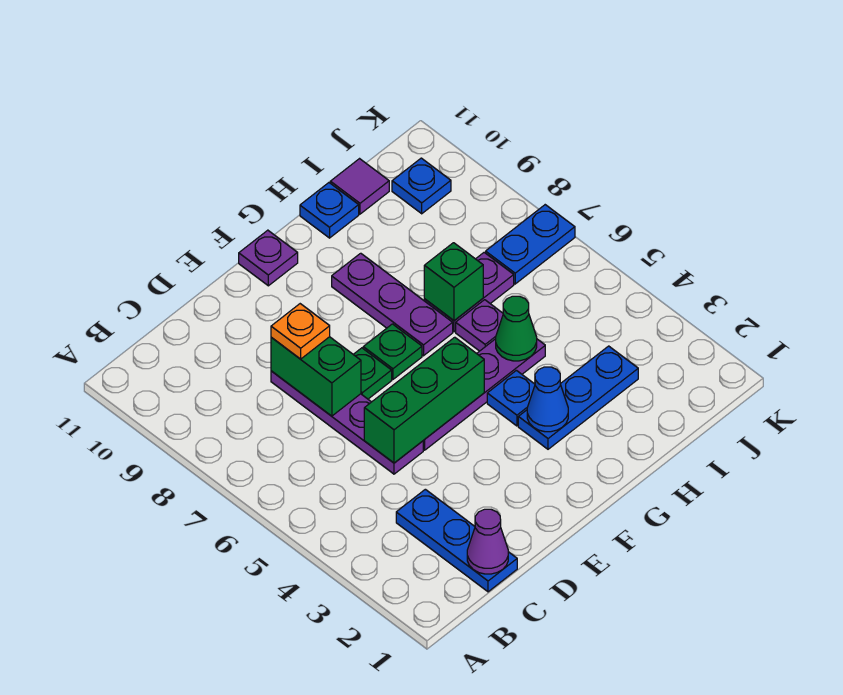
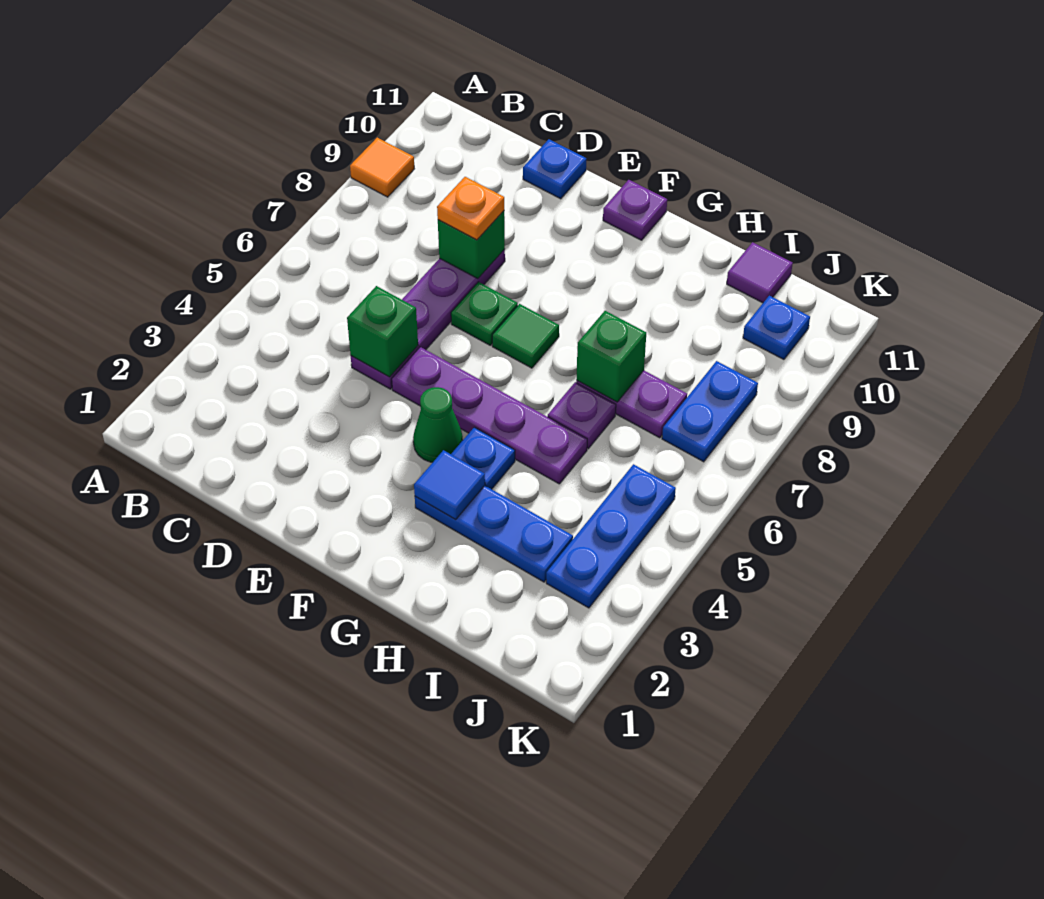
none -> orange tile A9 level 1
blue plate C1:C3 level 1 -> blue plate J3:J5 level 1
purple cone C1 level 2 -> none
green brick D5:F5 level 2 -> green brick D5 level 2
green brick D7:D8 level 2 -> green brick D8 level 2
green plate F7 level 1 -> green tile F7 level 1
blue cone G3 level 2 -> blue tile G3 level 2
purple plate G7:G9 level 1 -> none
green cone H5 level 2 -> green cone F4 level 1
blue plate H11 level 1 -> blue plate D11 level 1
blue plate J7:K7 level 1 -> blue plate J7:J8 level 1

